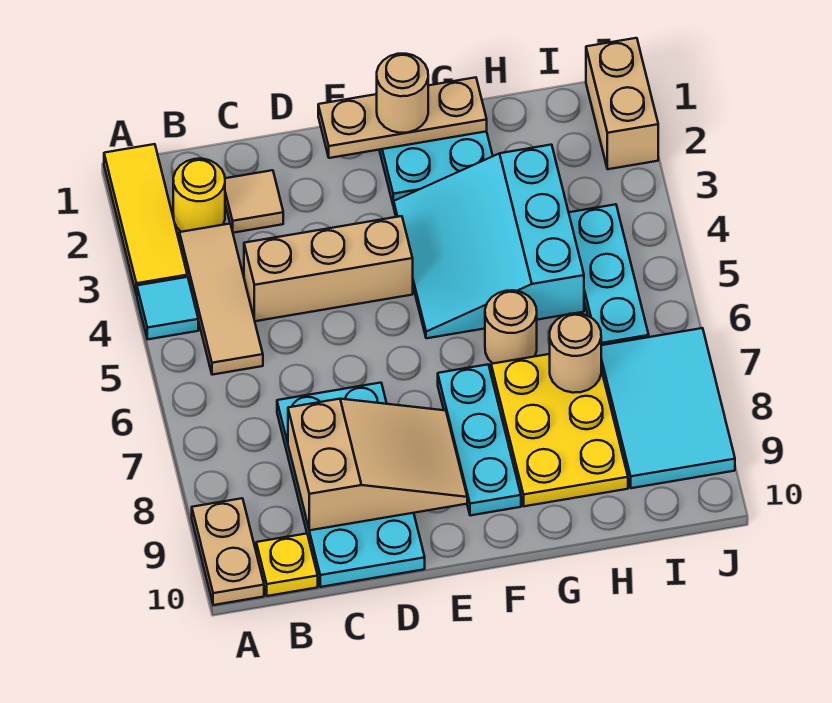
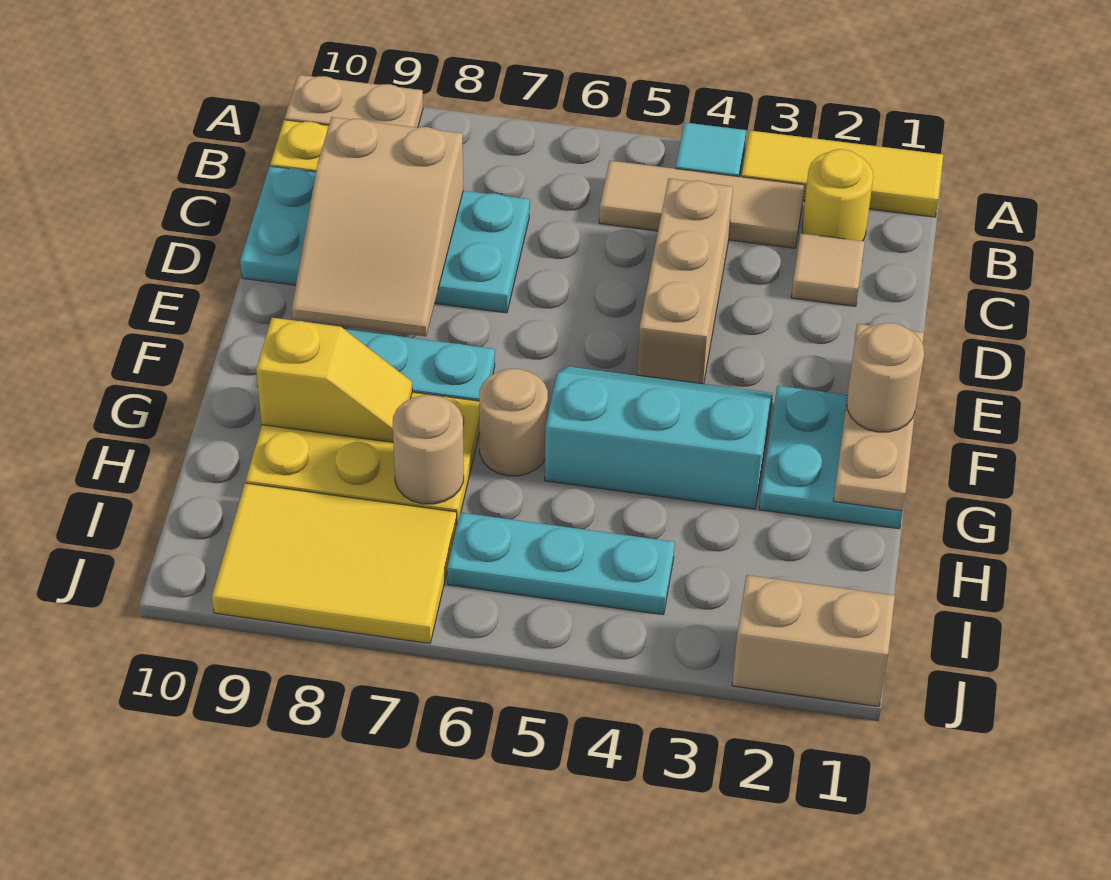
cyan slope F3:H5 level 1 top H -> cyan slope F3:G5 level 1 top G
none -> yellow slope G8:G9 level 2 top 9
cyan tile I7:J9 level 1 -> yellow tile I7:J9 level 1

